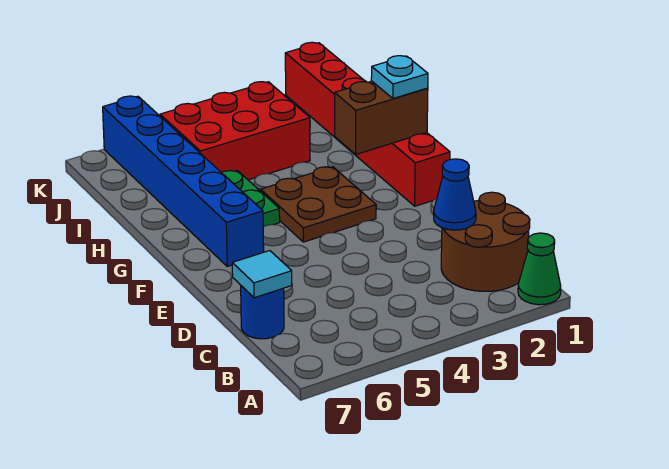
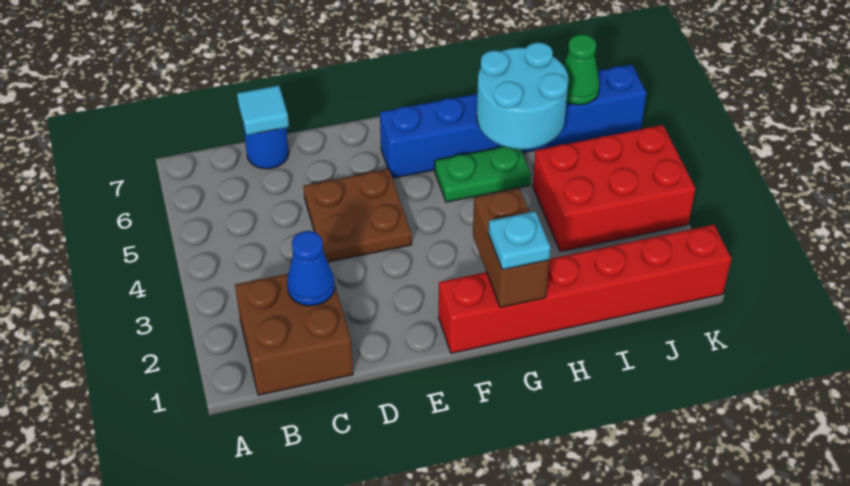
green cone A1 level 1 -> green cone J6 level 2
brown round brick B1:C2 level 1 -> brown brick B1:C2 level 1
brown plate F3:G4 level 1 -> brown plate D4:E5 level 1
none -> cyan round brick H5:I6 level 2
red brick I3:J5 level 1 -> red brick I3:K4 level 1

